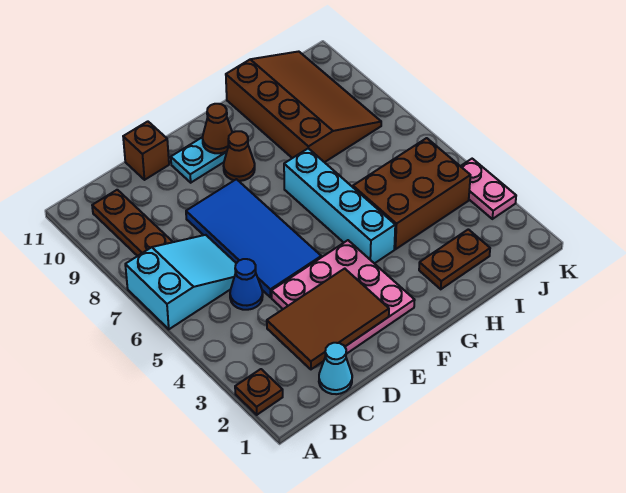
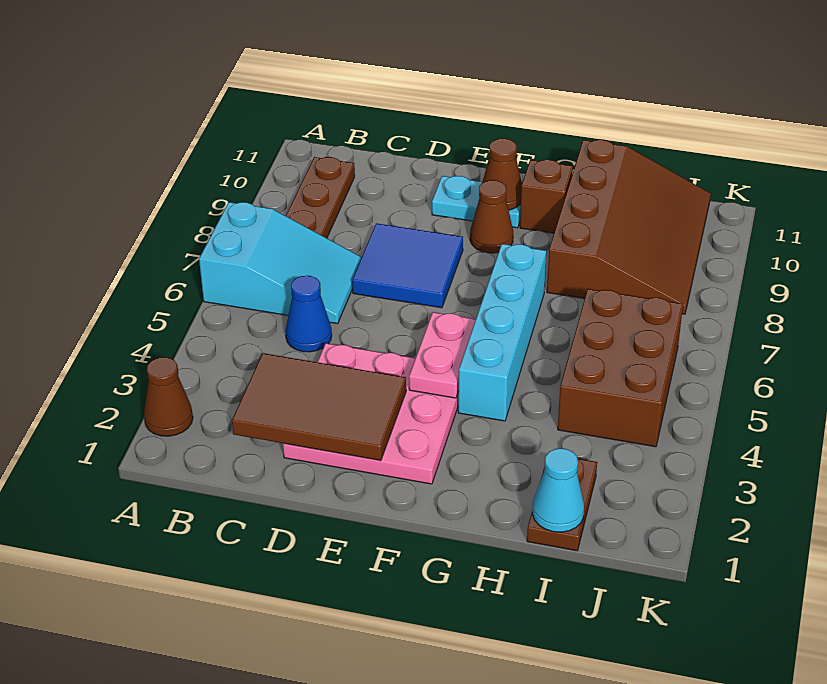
brown plate A2 level 1 -> brown cone A2 level 1
cyan cone C1 level 1 -> cyan cone I1 level 2
blue tile D5:E8 level 1 -> blue tile D7:E8 level 1
brown brick D11 level 1 -> brown brick G10 level 1
brown plate H2:I2 level 1 -> brown plate I1:I2 level 1
brown brick H4:J5 level 1 -> brown brick I4:J6 level 1
pink plate K3:K4 level 1 -> pink plate F4:F5 level 2

